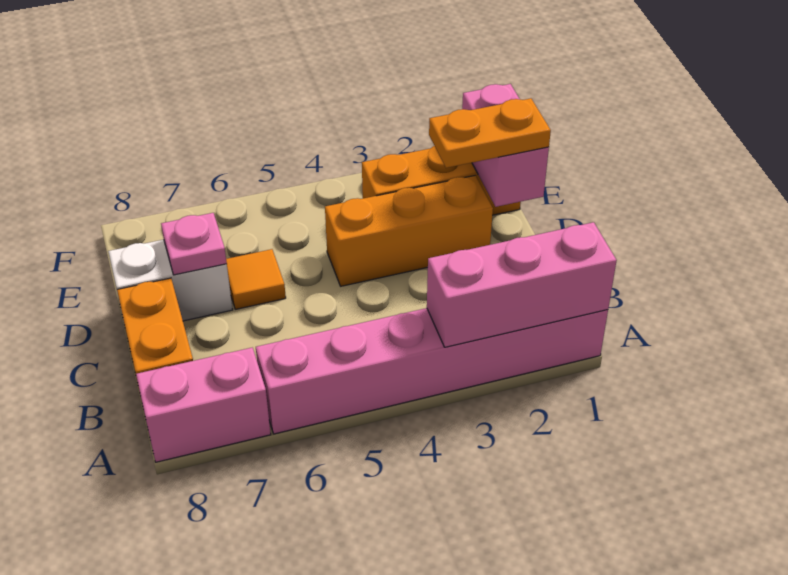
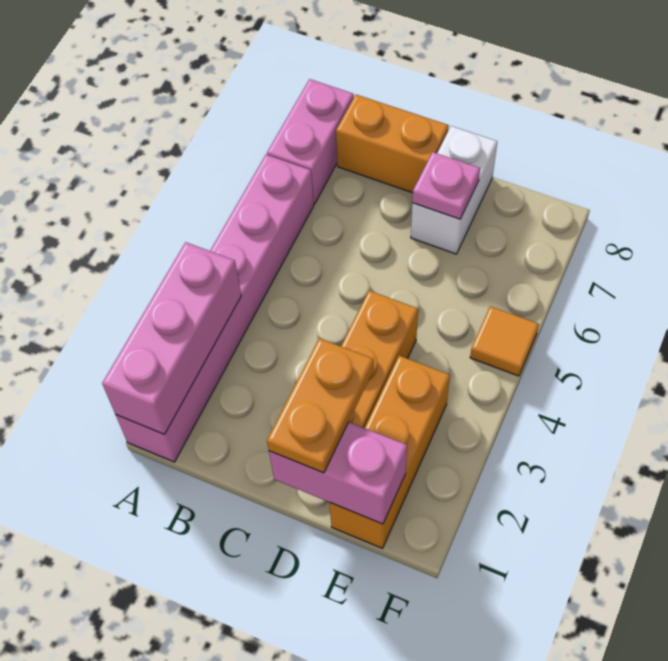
orange tile D6 level 1 -> orange tile F5 level 1

